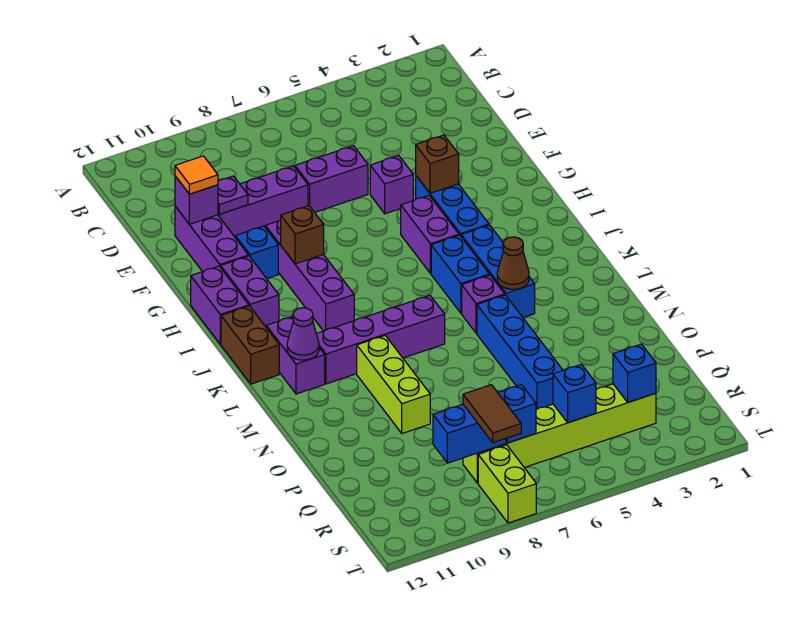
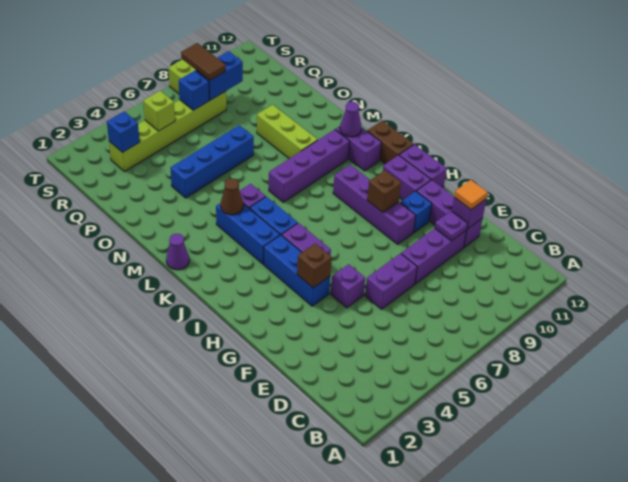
none -> purple cone L1 level 1
blue brick M5:P5 level 1 -> blue brick O4:O7 level 1
blue brick R5 level 2 -> lime brick R5 level 2

